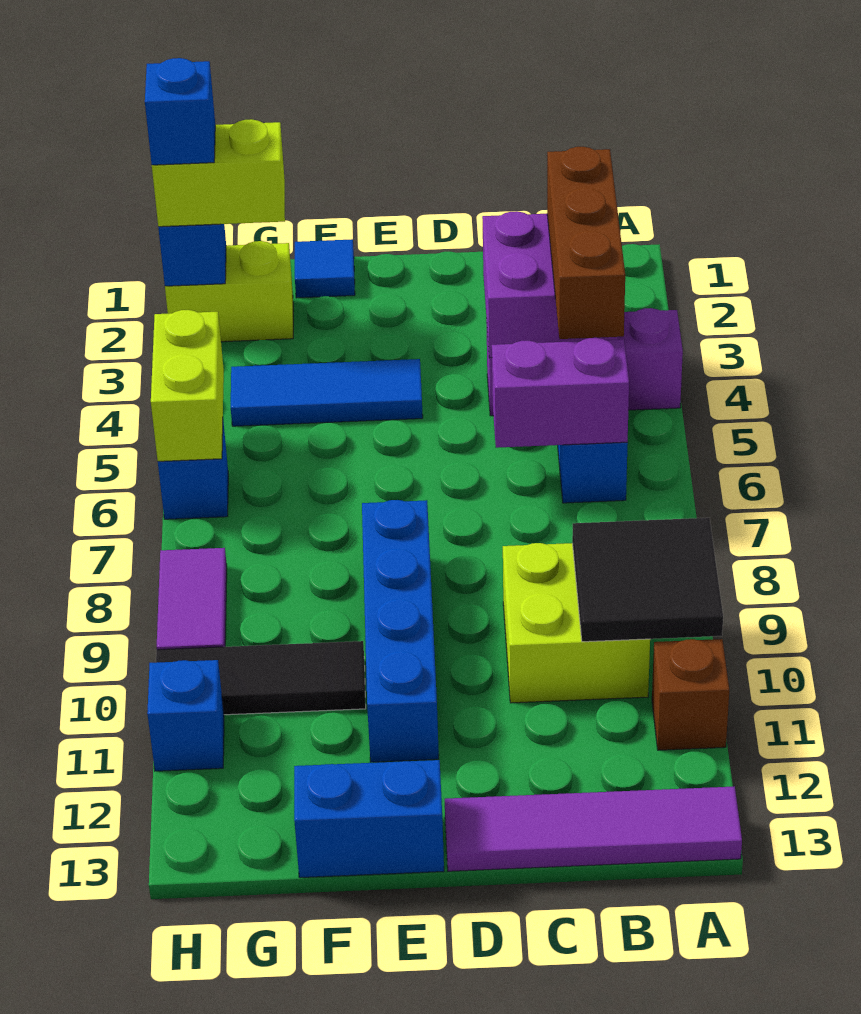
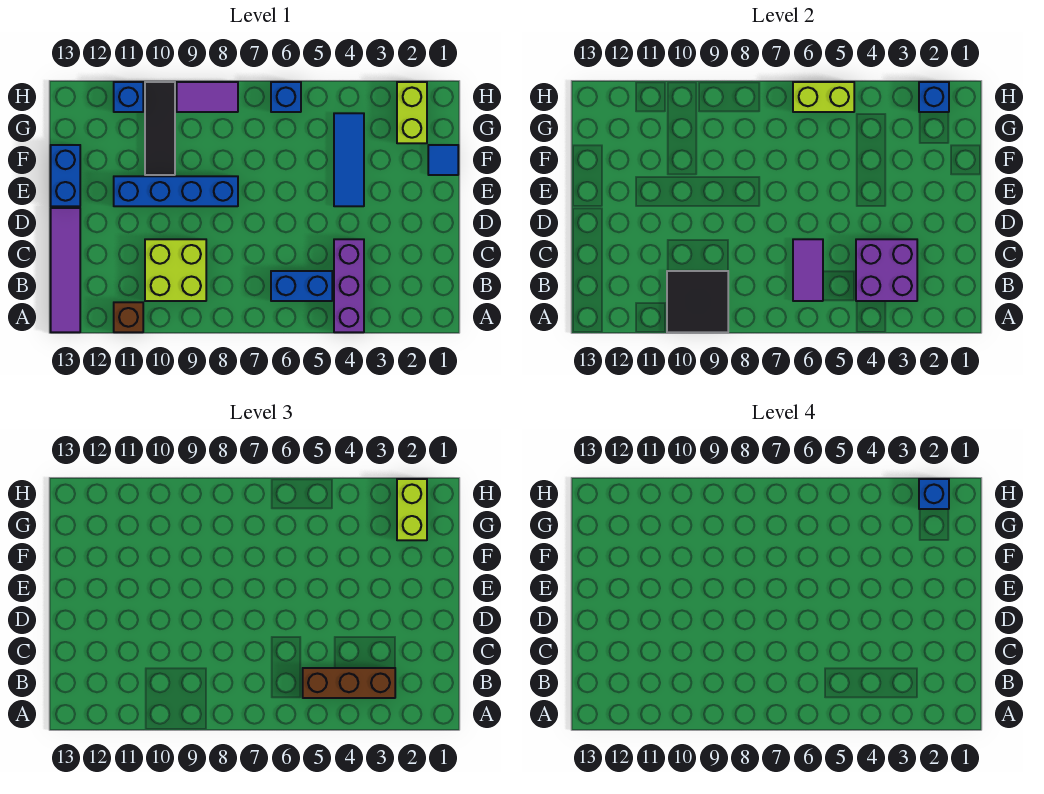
purple brick B6:C6 level 2 -> purple tile B6:C6 level 2

